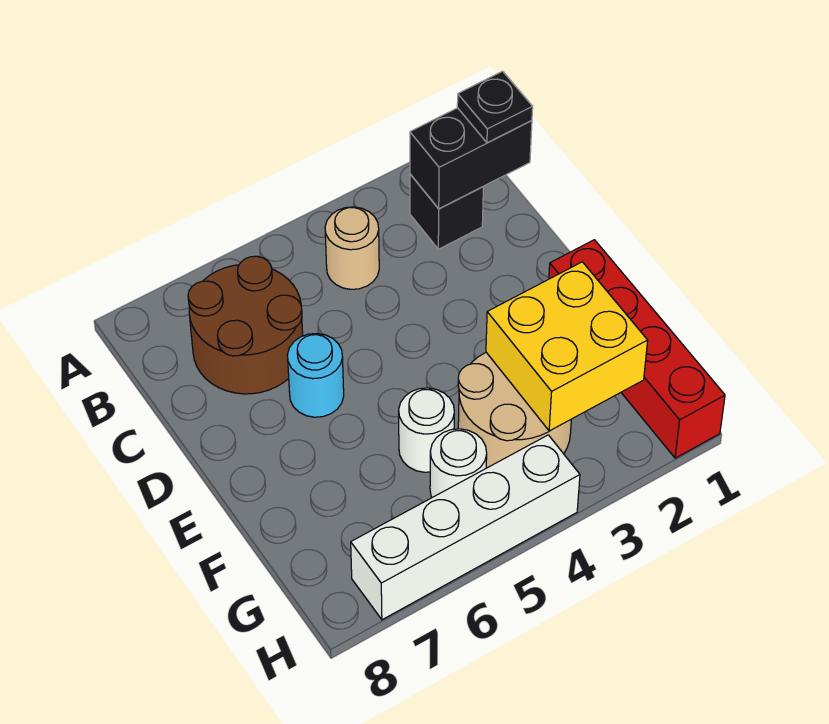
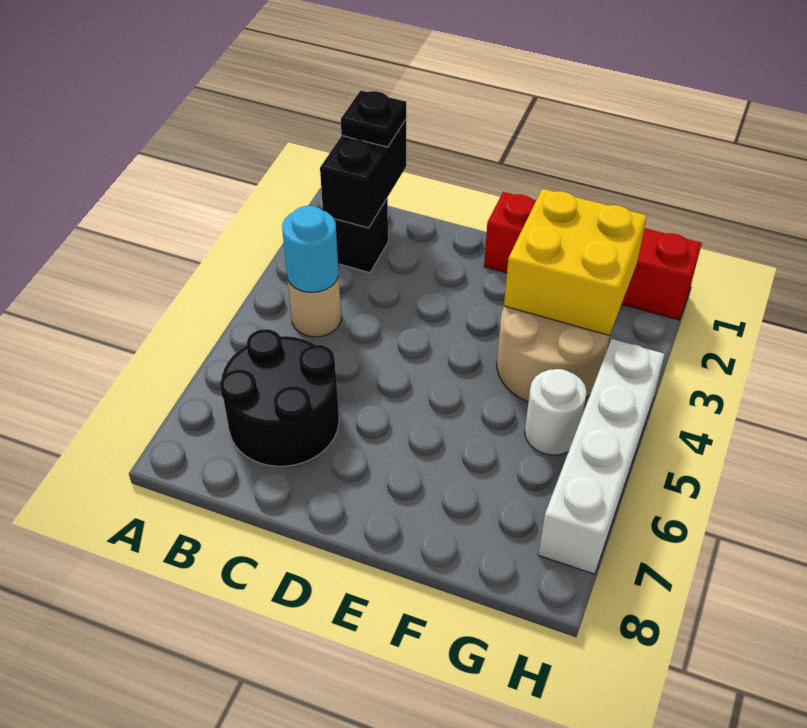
brown round brick B6:C7 level 1 -> black round brick B6:C7 level 1
cyan round brick D6 level 1 -> cyan round brick B4 level 2
white round brick F5 level 1 -> none

